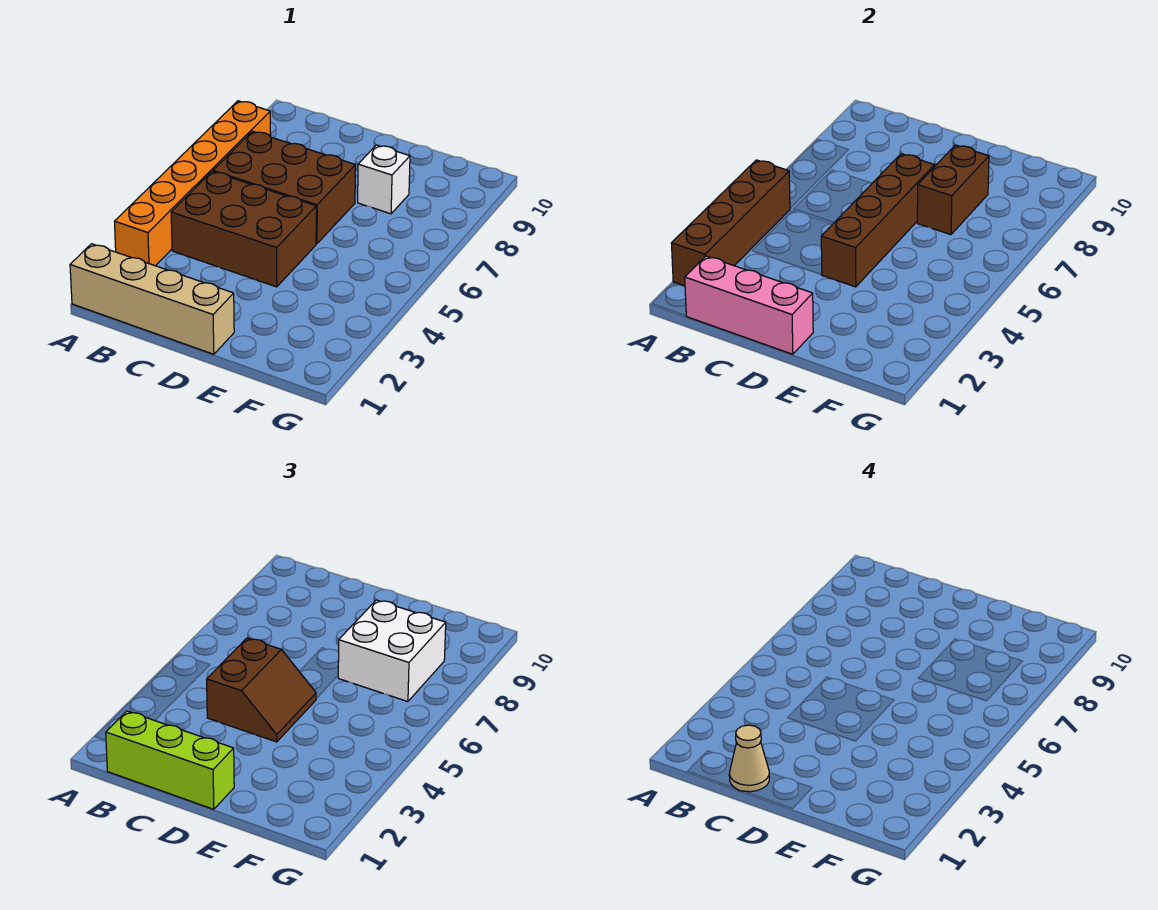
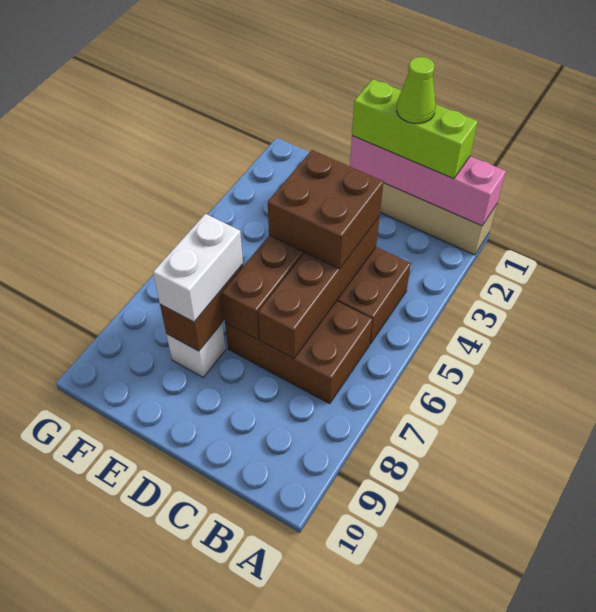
brown brick A2:A5 level 2 -> brown brick C4:C7 level 2
orange brick A3:A8 level 1 -> none
pink brick B1:D1 level 2 -> pink brick A1:D1 level 2
tan cone C1 level 4 -> lime cone C1 level 4
brown slope C4:D5 level 3 top C -> brown brick C4:D5 level 3
white brick E7:F8 level 3 -> white brick E7:E8 level 3

